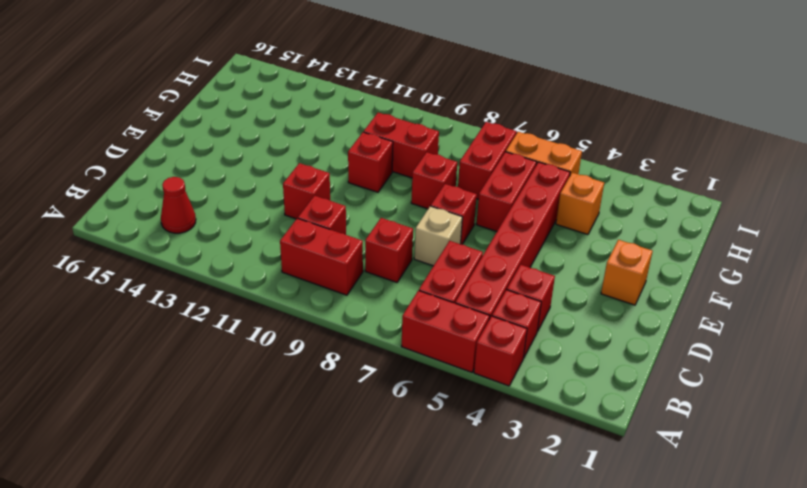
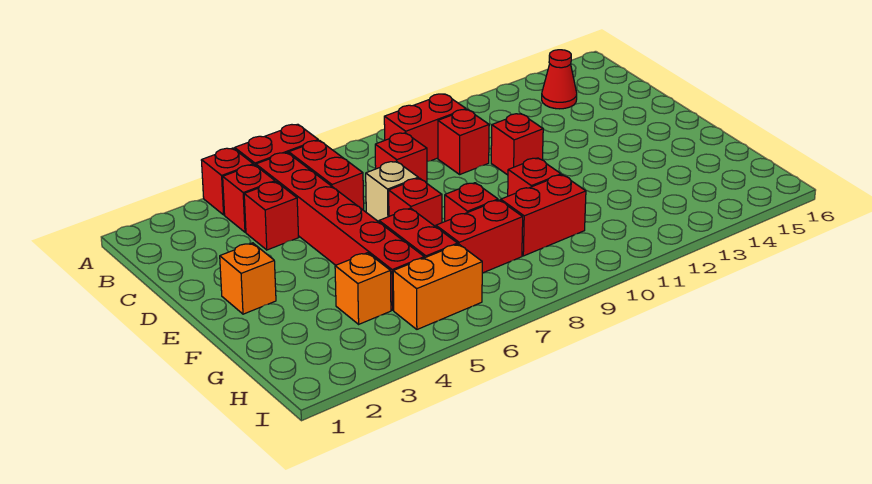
red brick G7:H7 level 1 -> red brick G7:G8 level 1

